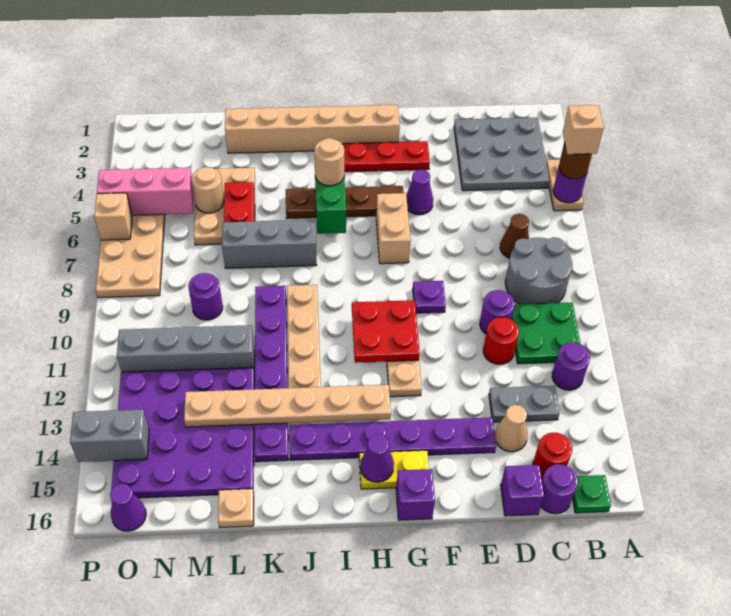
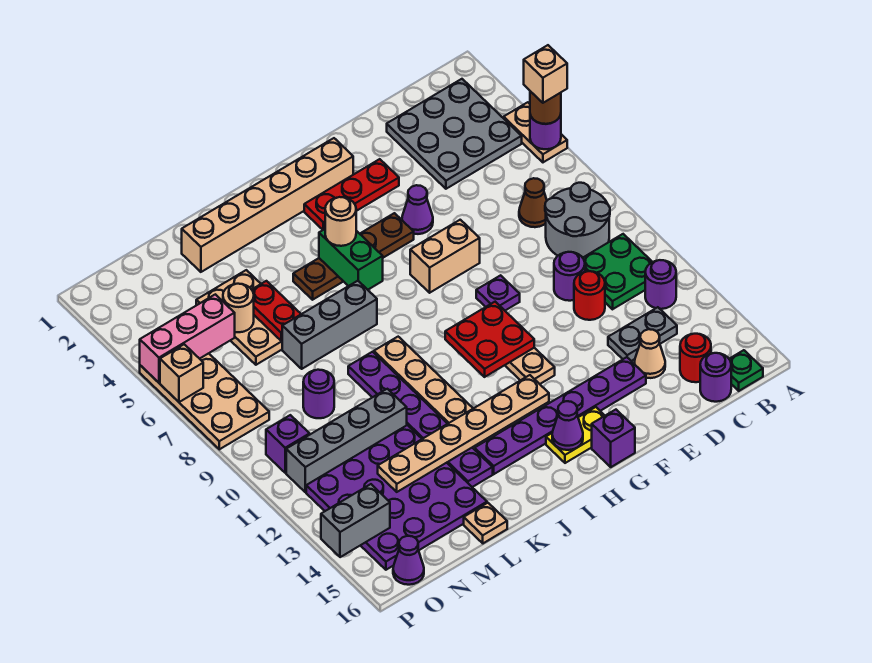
purple brick D16 level 1 -> purple brick O10 level 1
tan brick G6:G7 level 1 -> tan brick F7:G7 level 1

